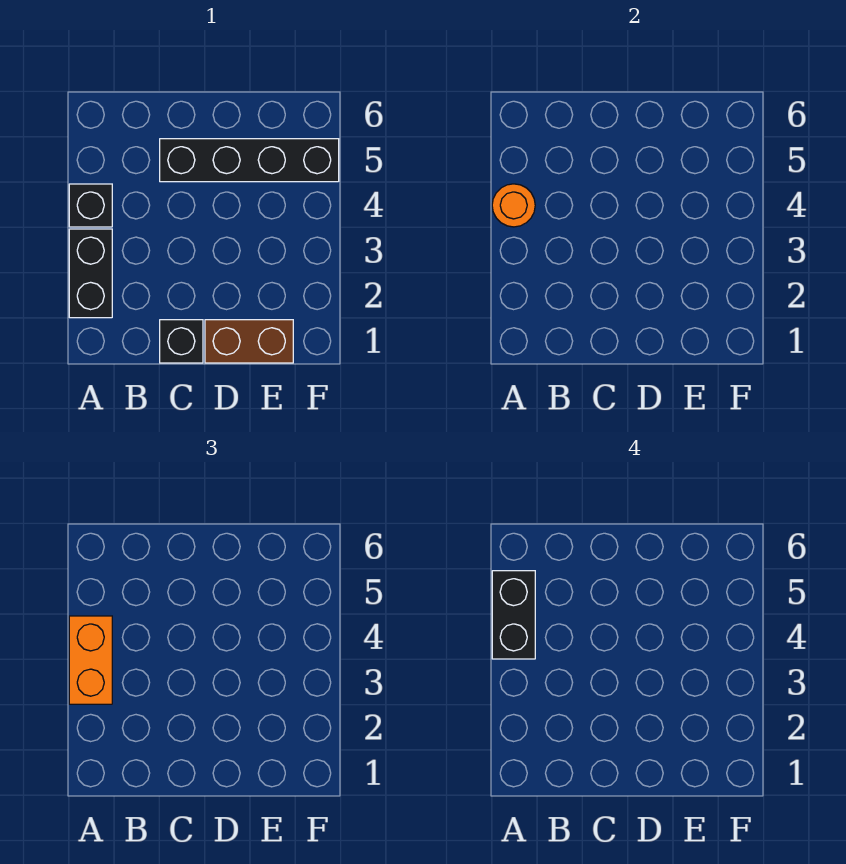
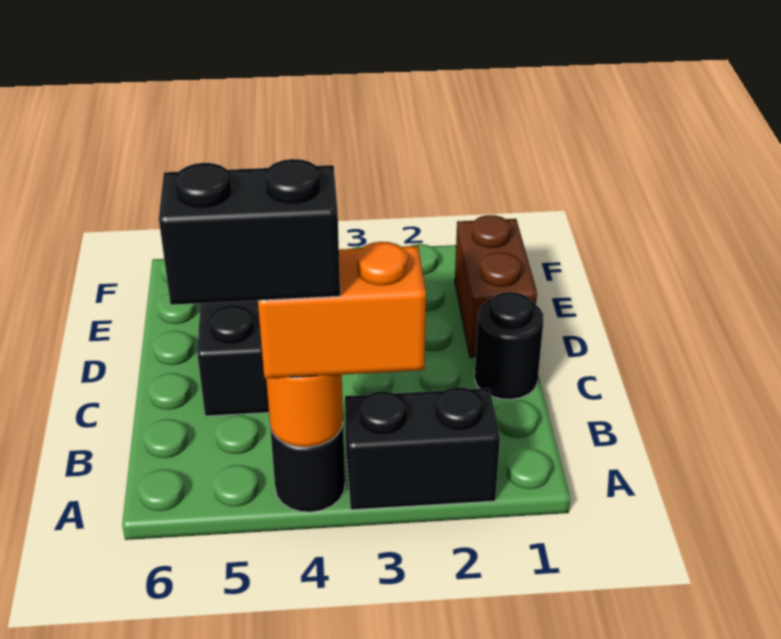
black brick A4 level 1 -> black round brick A4 level 1
black brick C1 level 1 -> black round brick C1 level 1

